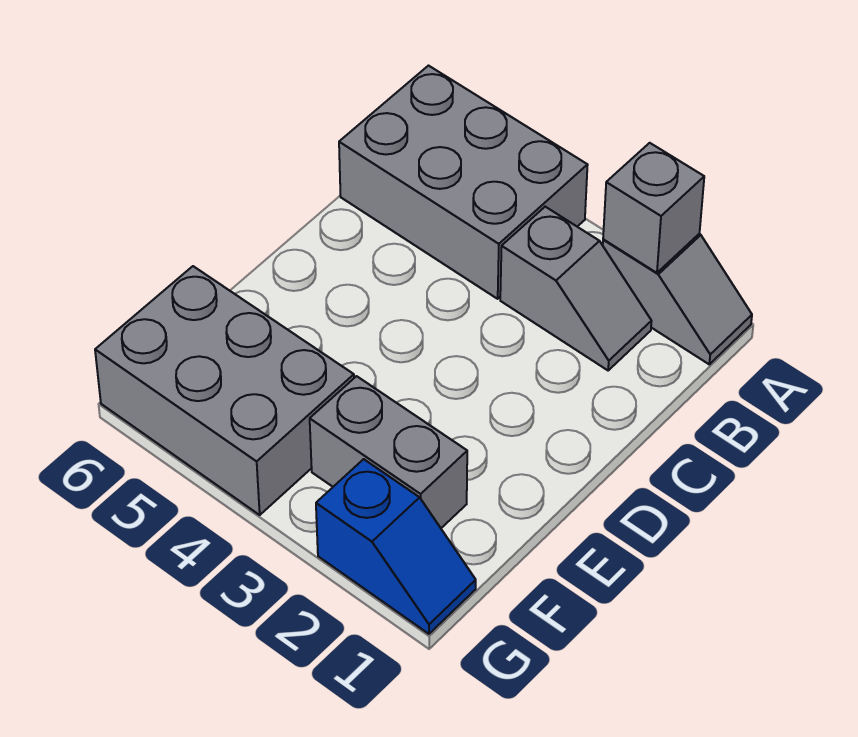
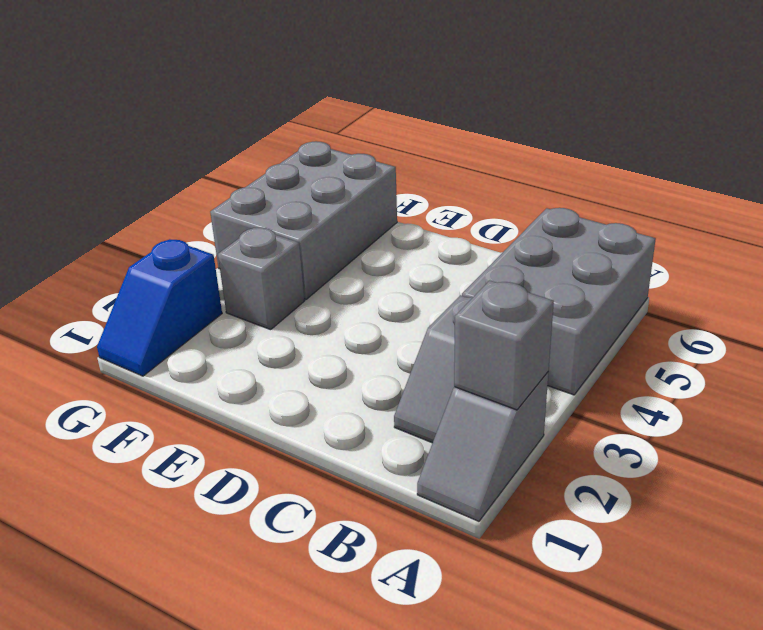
grey brick F2:F3 level 1 -> grey brick F3 level 1

